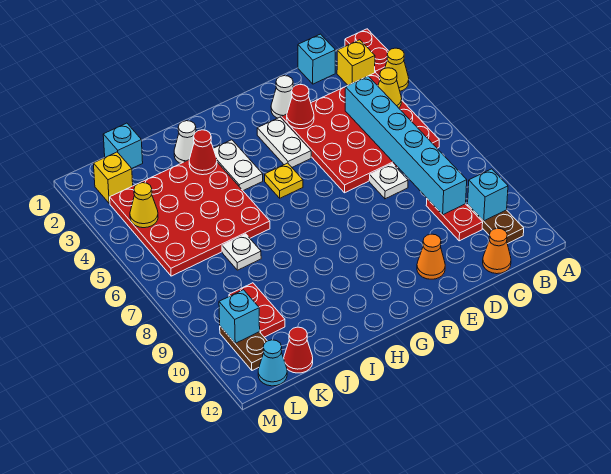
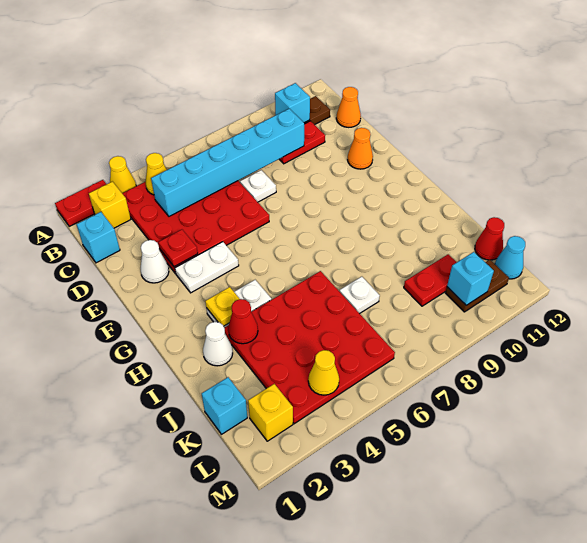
red cone E3 level 2 -> red plate E3 level 2
yellow plate G5 level 1 -> yellow plate H3 level 2

